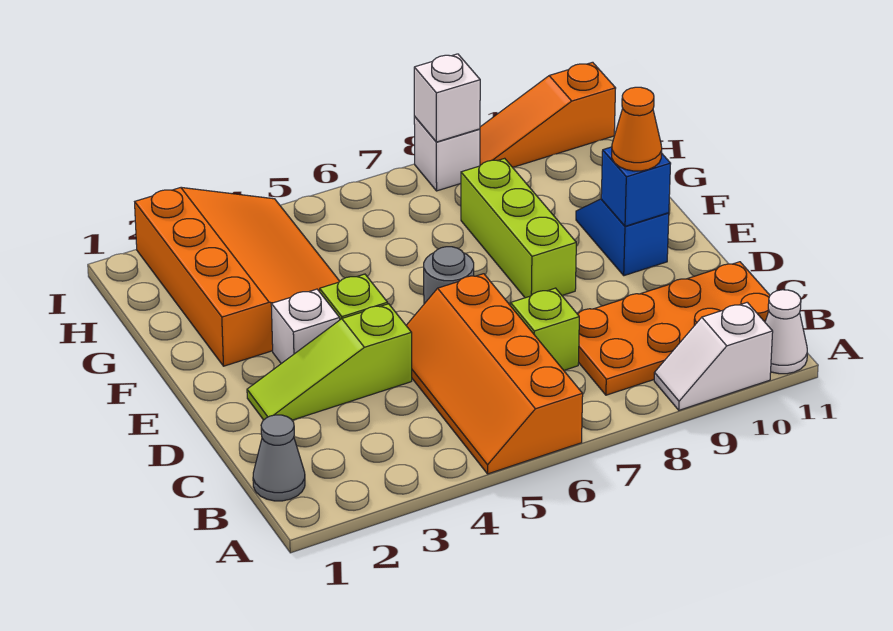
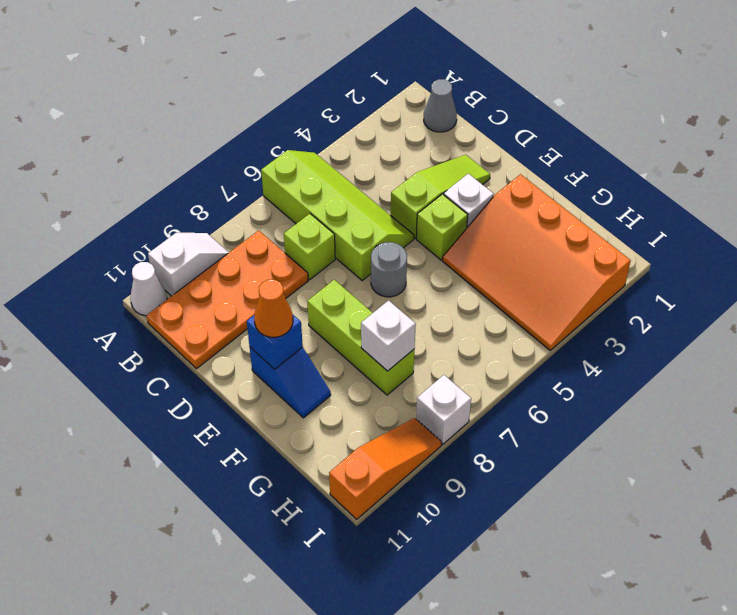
orange slope A5:D6 level 1 top 6 -> lime slope A5:D6 level 1 top 6
white brick I8 level 2 -> white brick G8 level 2

